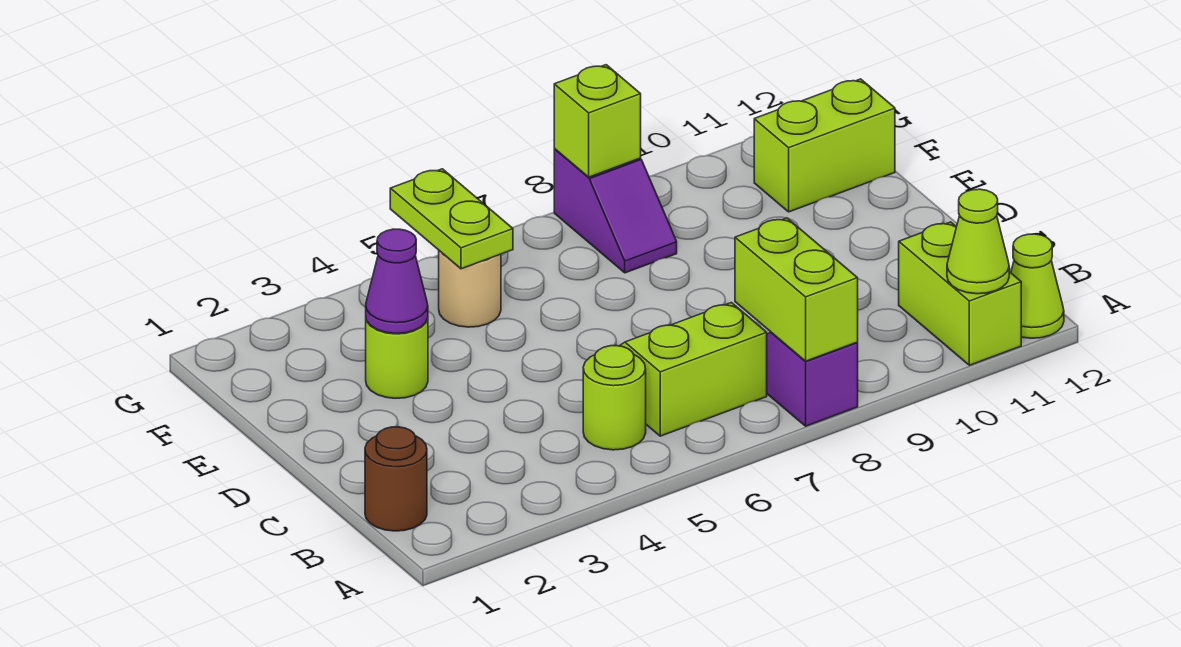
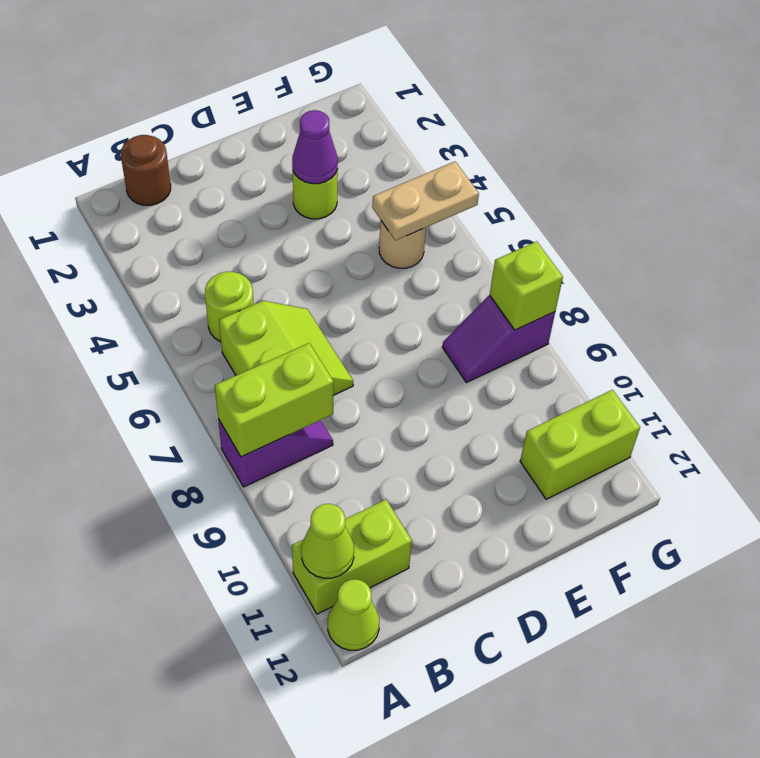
lime plate F5:G5 level 2 -> tan plate F5:G5 level 2
lime brick F11:F12 level 1 -> lime brick F11:G11 level 1

